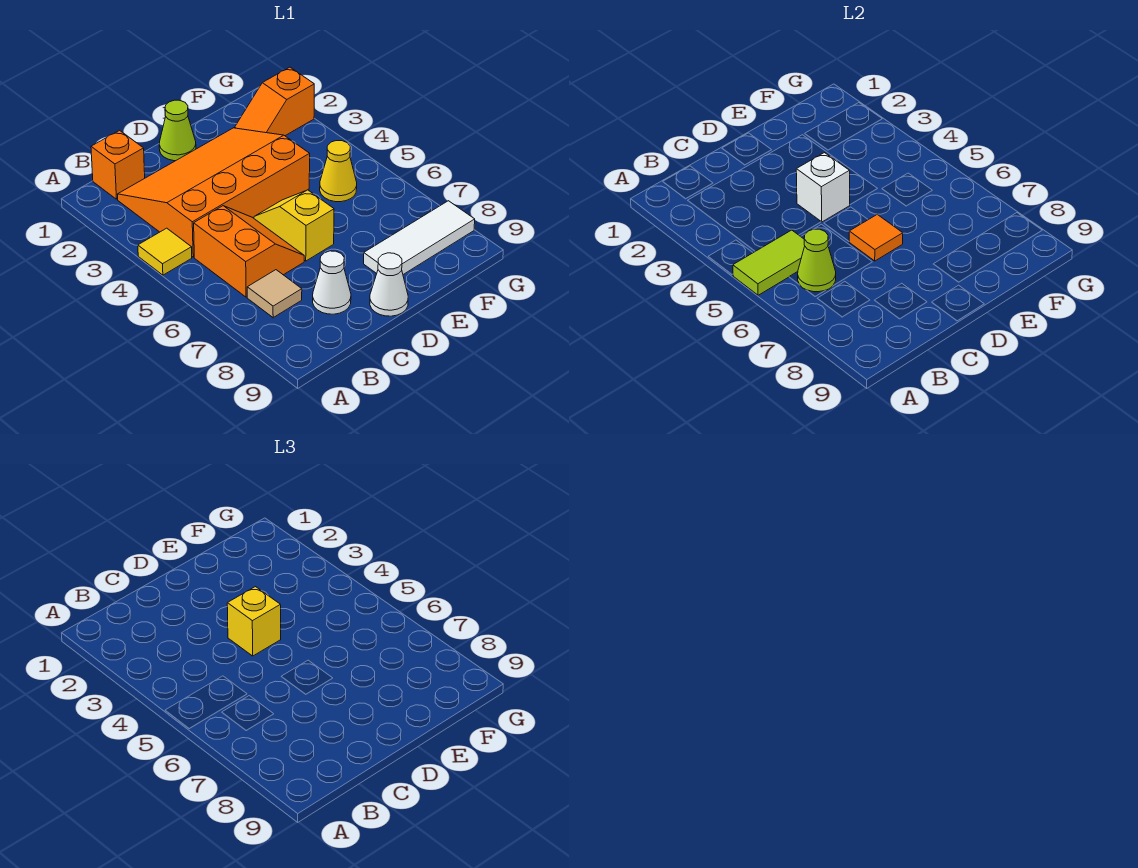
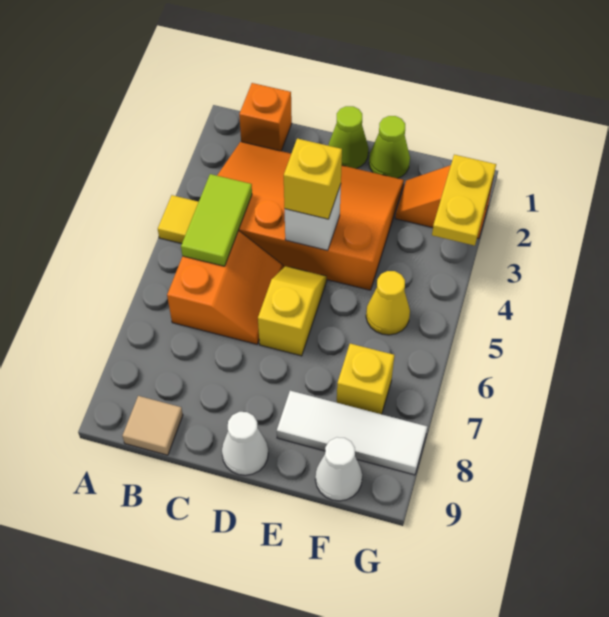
lime tile A5:B5 level 2 -> lime tile B4:B5 level 2
lime cone B6 level 2 -> lime cone E1 level 1
tan tile B7 level 1 -> tan tile B9 level 1
white cone C8 level 1 -> white cone F9 level 1
orange tile D6 level 2 -> none
none -> yellow brick F7 level 1
none -> yellow plate G2:G3 level 2

